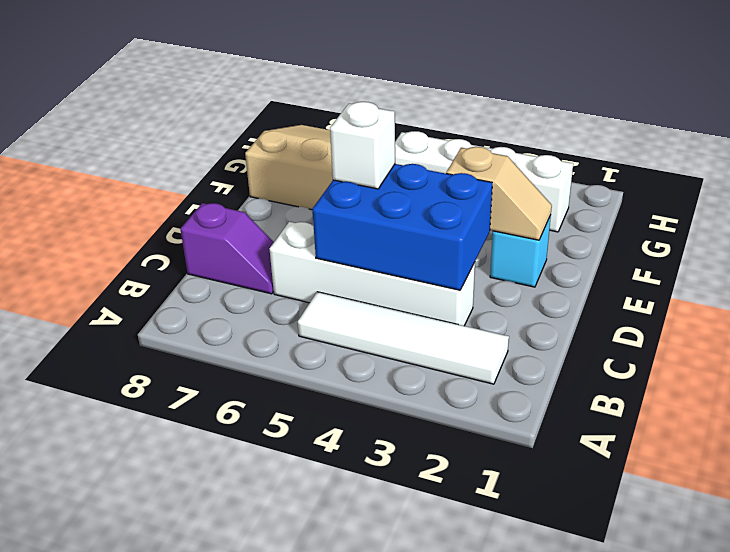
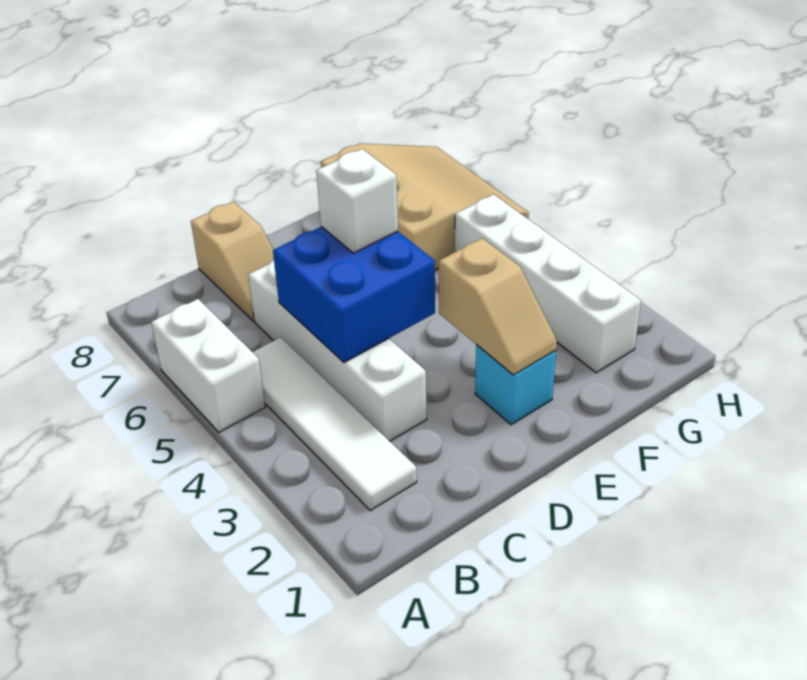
none -> white brick A5:A6 level 1
blue brick C3:D5 level 2 -> blue brick C4:D5 level 2
purple slope C7:C8 level 1 top 8 -> tan slope C7:C8 level 1 top 8

